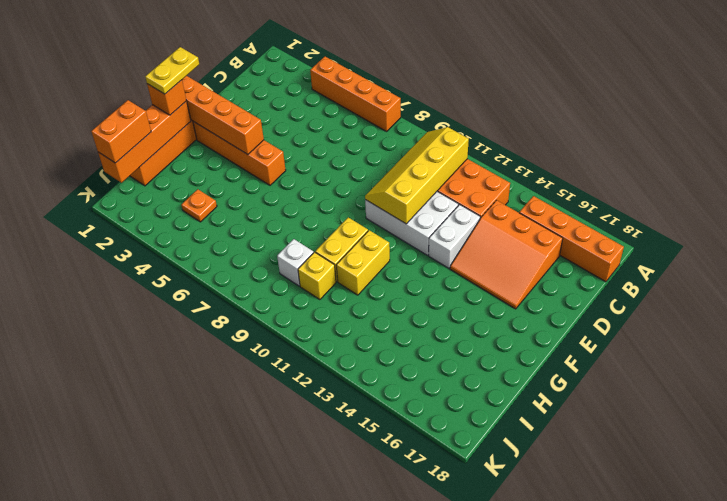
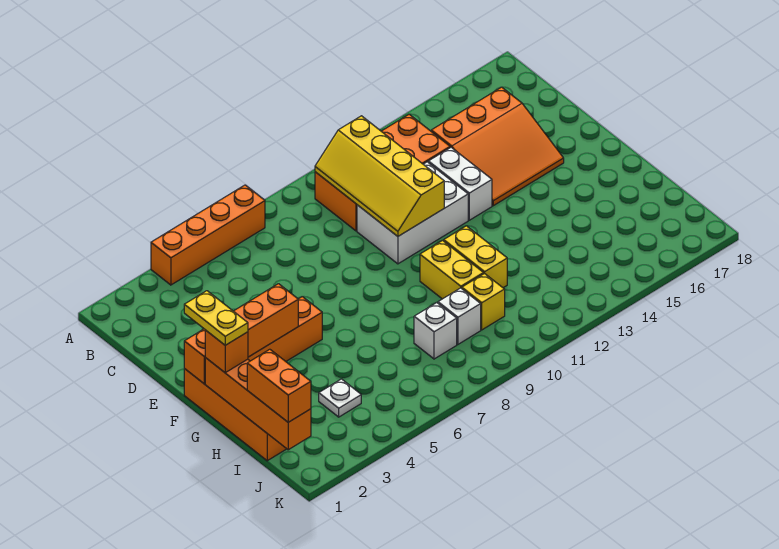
orange brick B15:B18 level 1 -> none
orange plate I4 level 1 -> white plate I4 level 1
none -> white brick I8 level 1

